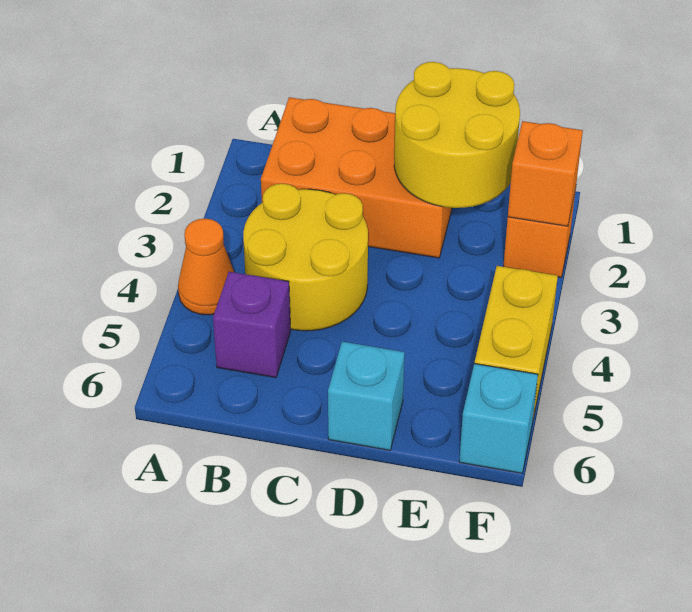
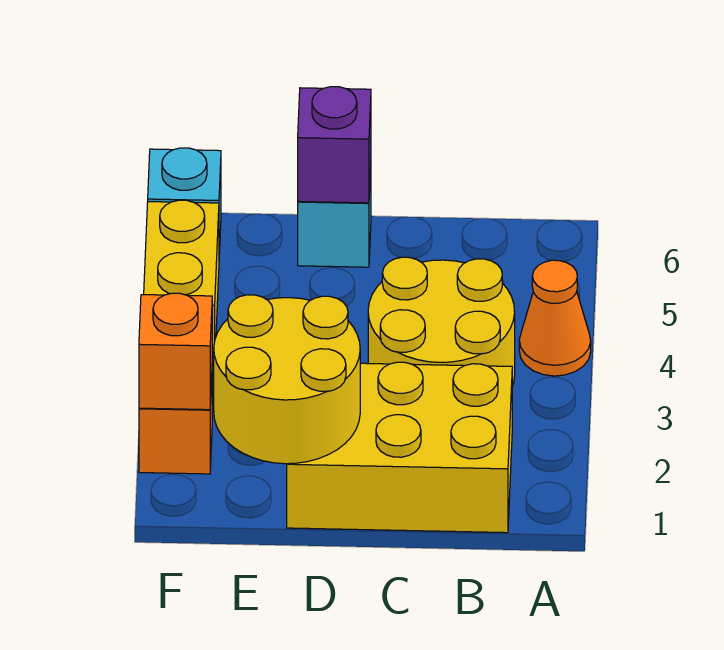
orange brick B1:D2 level 1 -> yellow brick B1:D2 level 1
purple brick B5 level 1 -> purple brick D6 level 2

